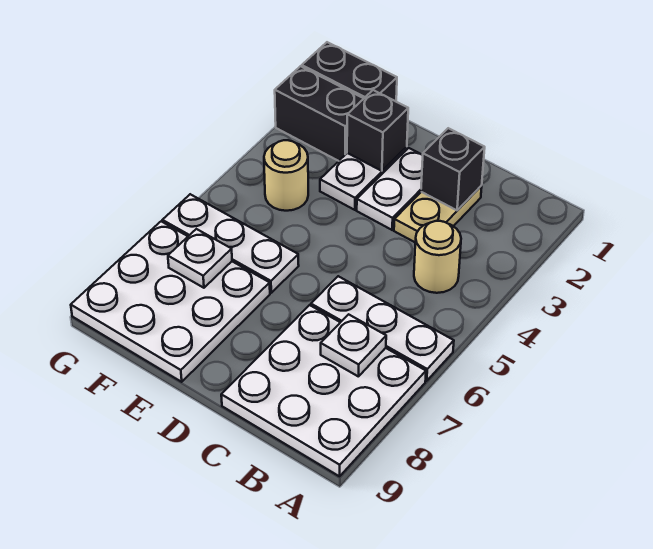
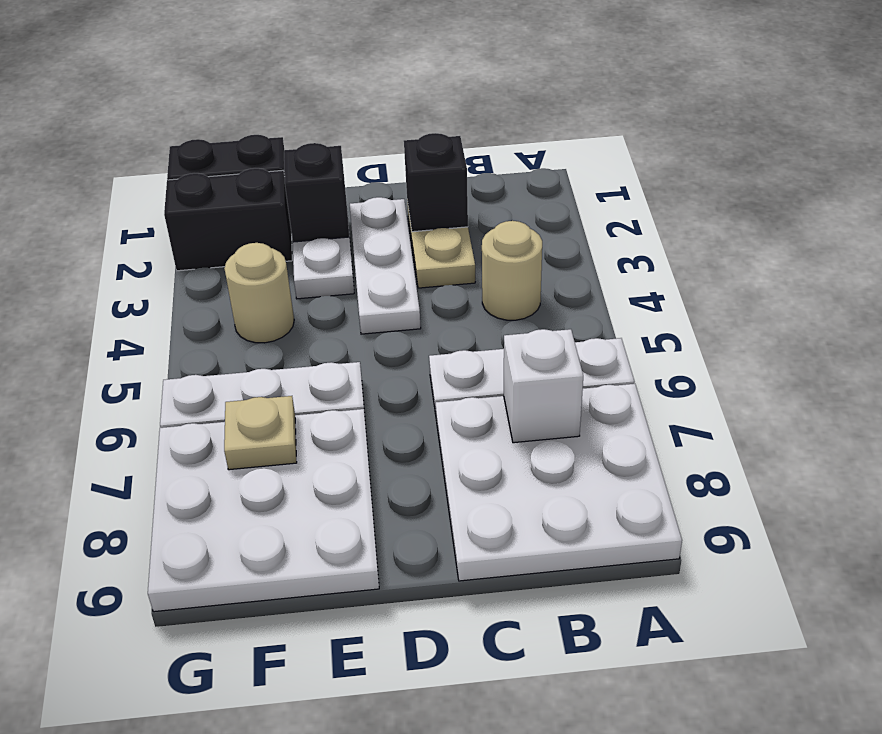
white plate B7 level 2 -> white brick B7 level 2
white plate D2:D3 level 1 -> white plate D2:D4 level 1
white plate F7 level 2 -> tan plate F7 level 2

